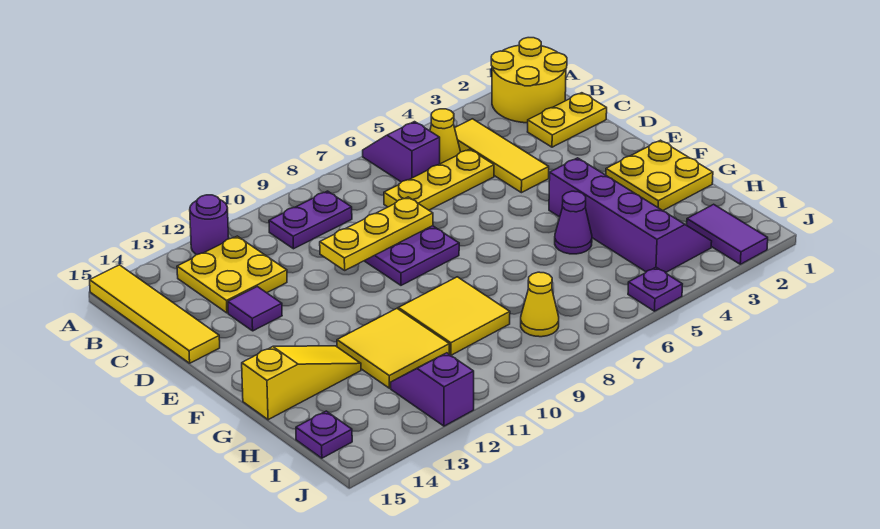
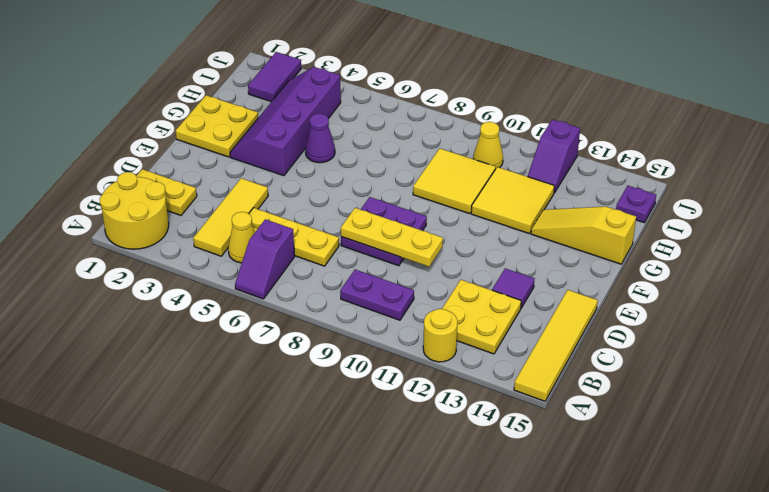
purple round brick A12 level 1 -> yellow round brick A12 level 1
yellow cone I8 level 1 -> yellow cone I10 level 1
purple plate J5 level 1 -> none

